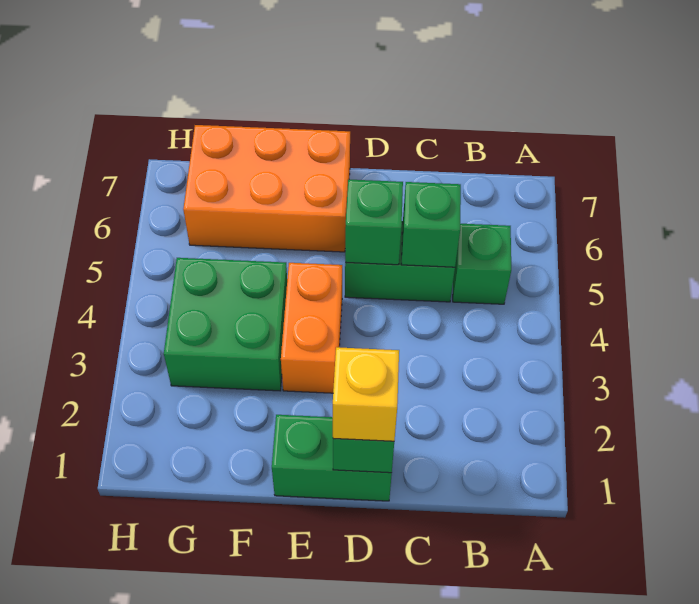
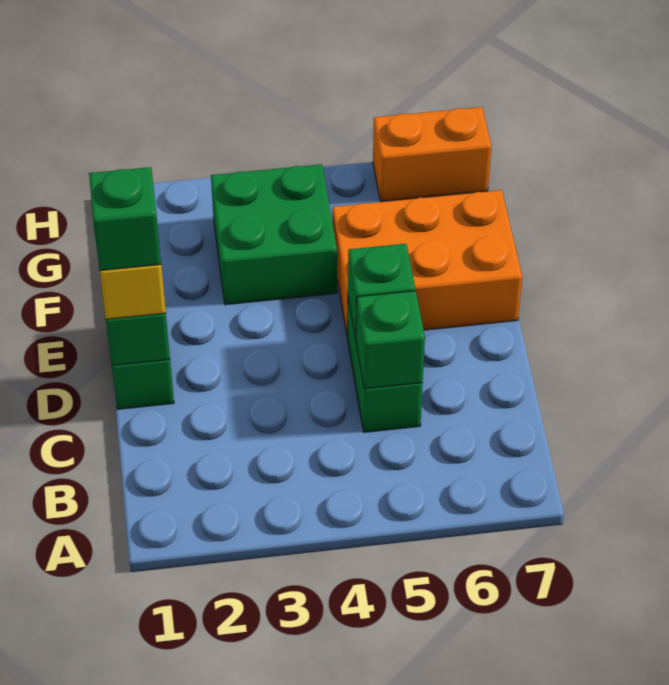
green brick B5 level 1 -> green brick D1 level 4
orange brick E3:E4 level 1 -> orange brick H6:H7 level 1
orange brick E6:G7 level 1 -> orange brick E5:F7 level 1

